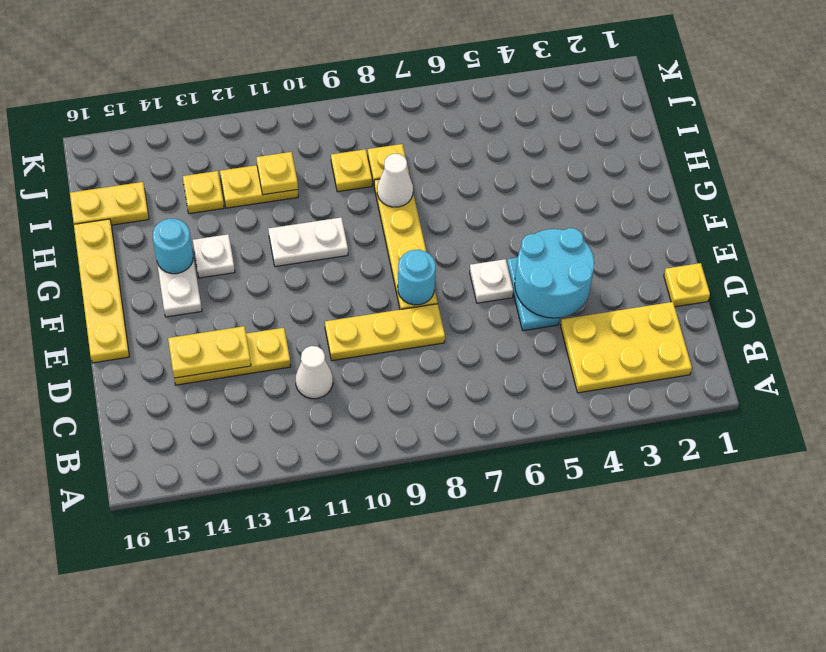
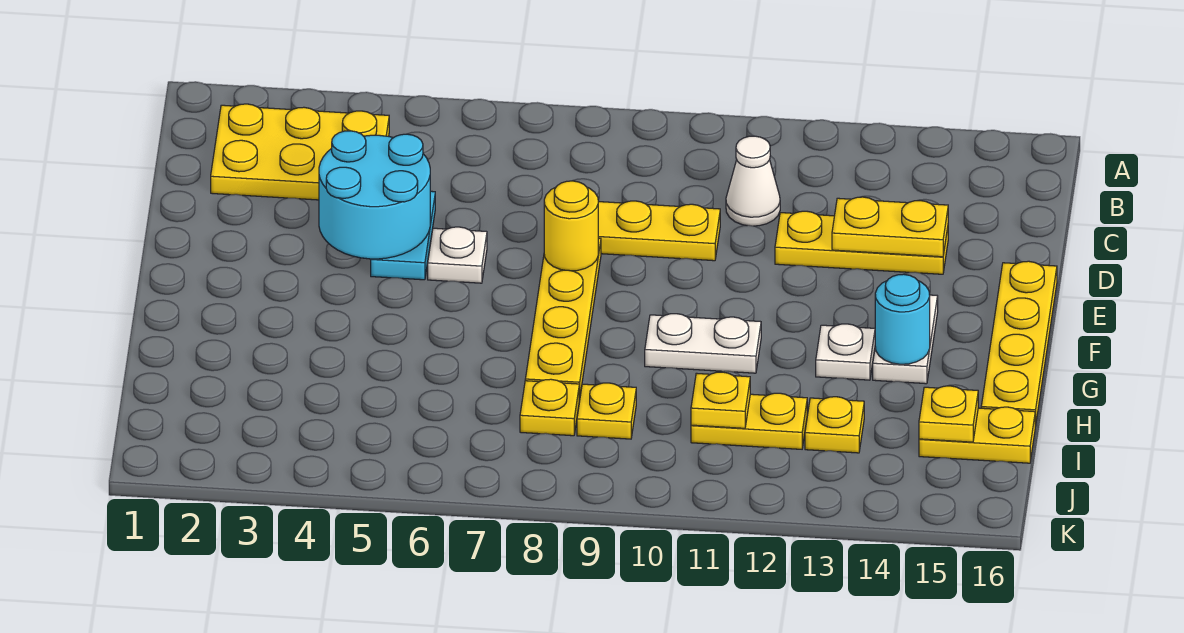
yellow plate D1 level 1 -> yellow plate I15 level 2
cyan round brick E8 level 2 -> yellow round brick E8 level 2
white cone H8 level 2 -> none

